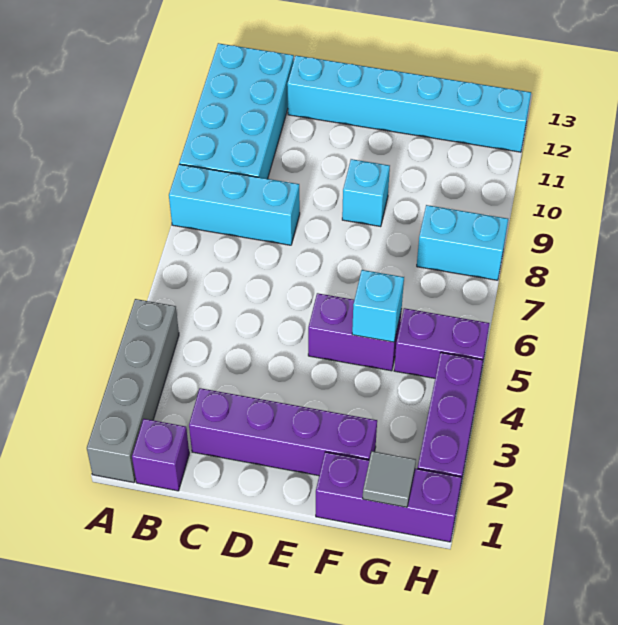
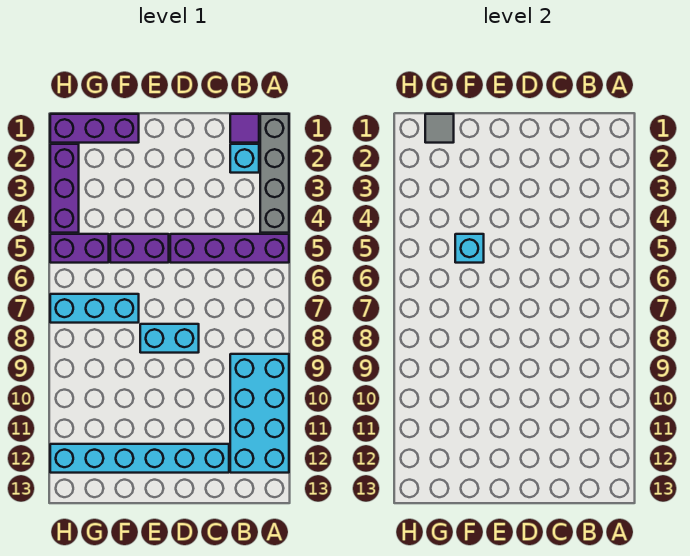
cyan brick A8:C8 level 1 -> cyan brick F7:H7 level 1
purple brick B1 level 1 -> purple tile B1 level 1
purple brick C2:F2 level 1 -> purple brick A5:D5 level 1
cyan brick E9 level 1 -> cyan brick B2 level 1
cyan brick G8:H8 level 1 -> cyan brick D8:E8 level 1

